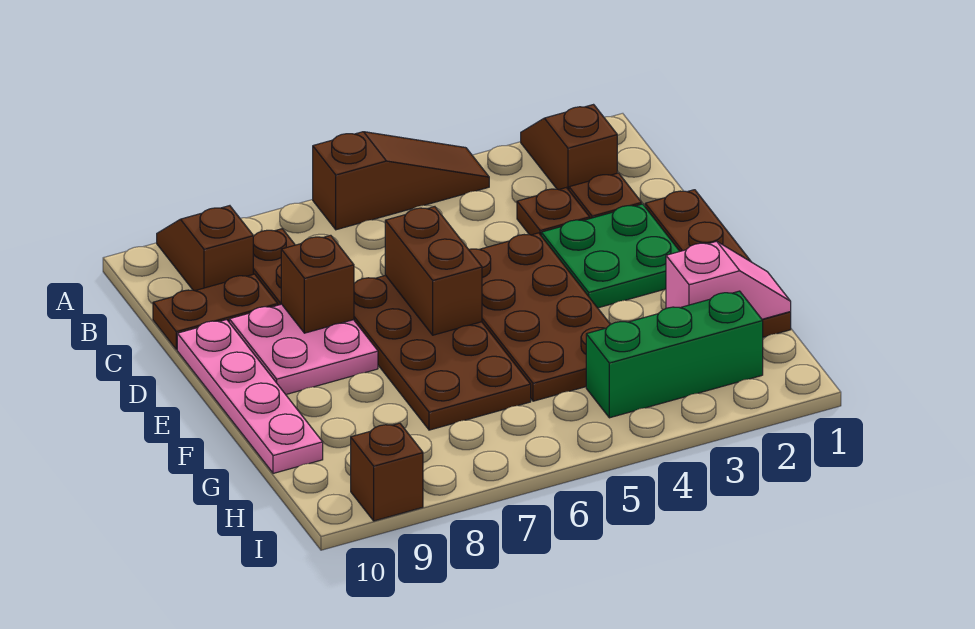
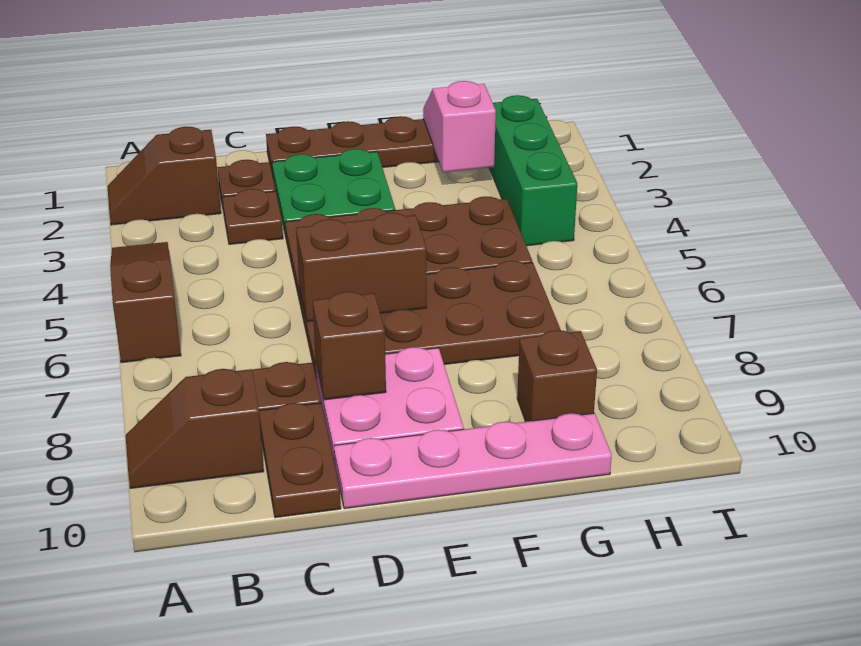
brown brick I9 level 1 -> brown brick G9 level 1

